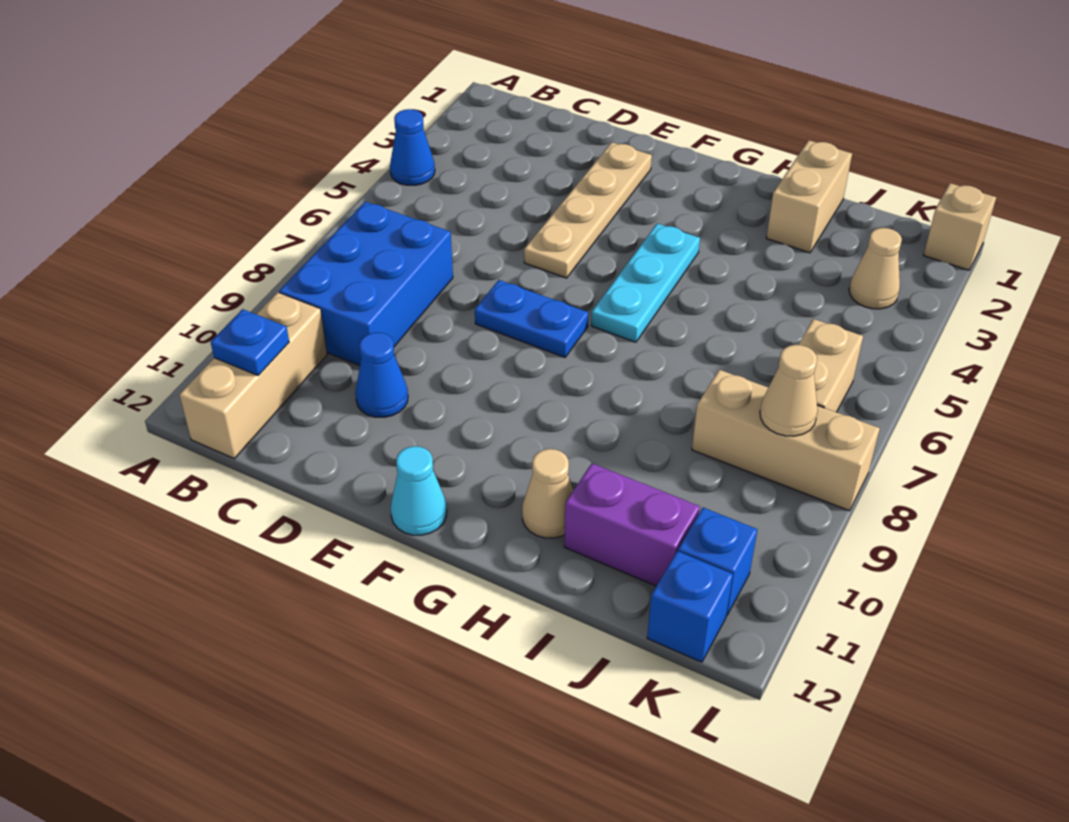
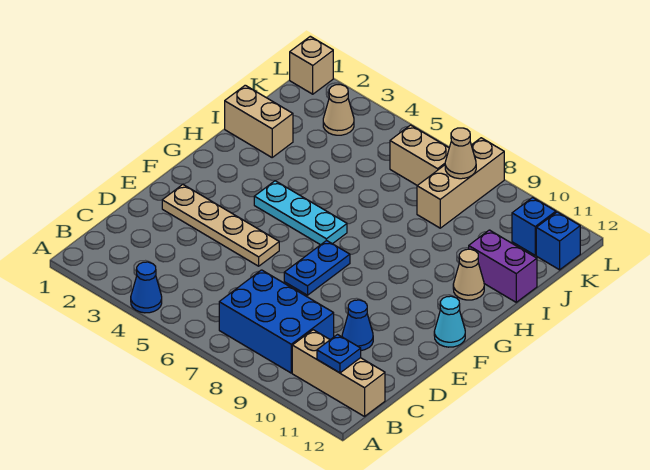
purple brick I11:J11 level 1 -> purple brick I11:I12 level 1

